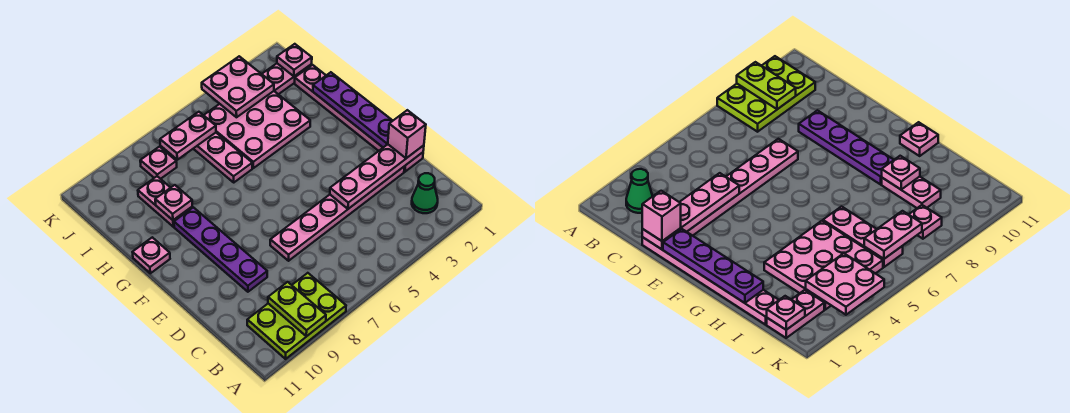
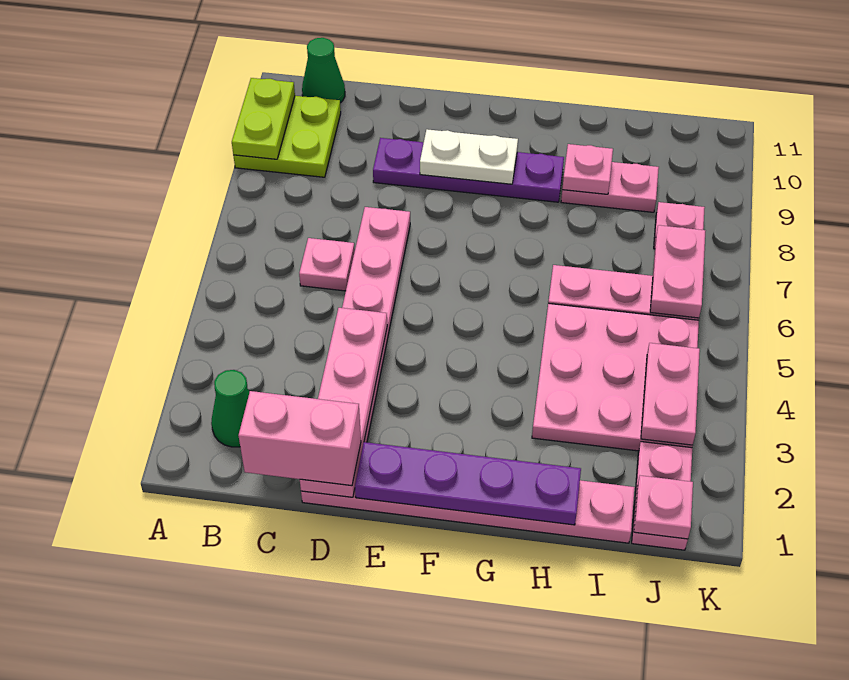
lime plate A8:B10 level 1 -> lime plate A9:B10 level 1
lime plate A9:B9 level 2 -> lime plate A9:A10 level 2
none -> green cone B11 level 1
pink brick D1 level 3 -> pink brick C1:D1 level 3
none -> white plate E9:F9 level 2
pink plate G11 level 1 -> pink plate C6 level 1
pink plate J3:K4 level 2 -> pink plate J3:J4 level 2

